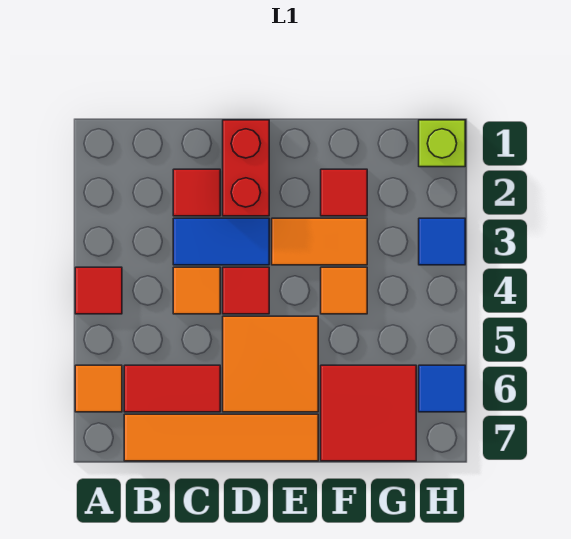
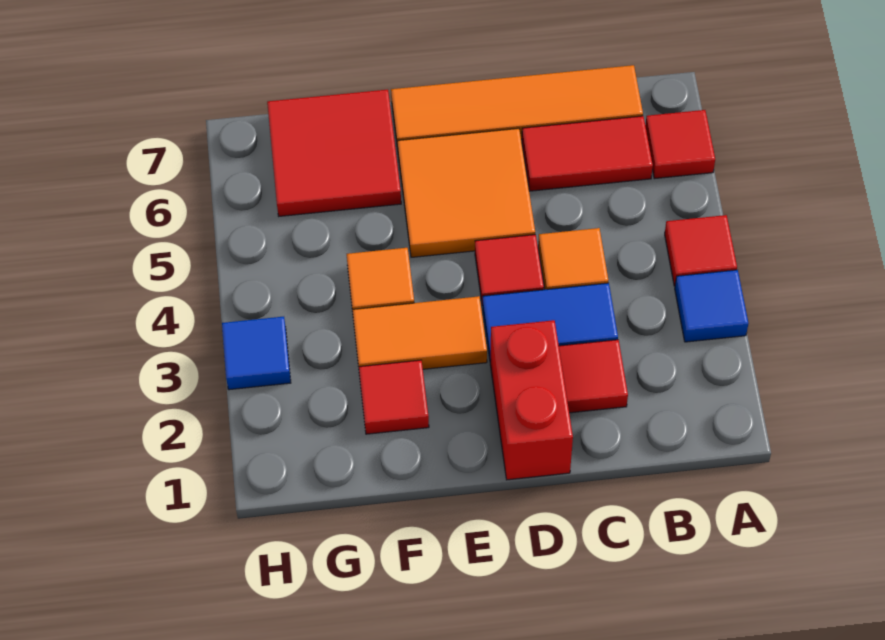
orange tile A6 level 1 -> red tile A6 level 1
lime brick H1 level 1 -> none
blue tile H6 level 1 -> blue tile A3 level 1

